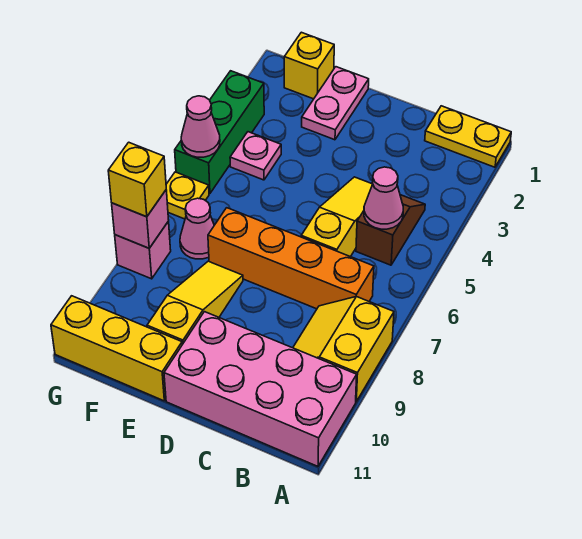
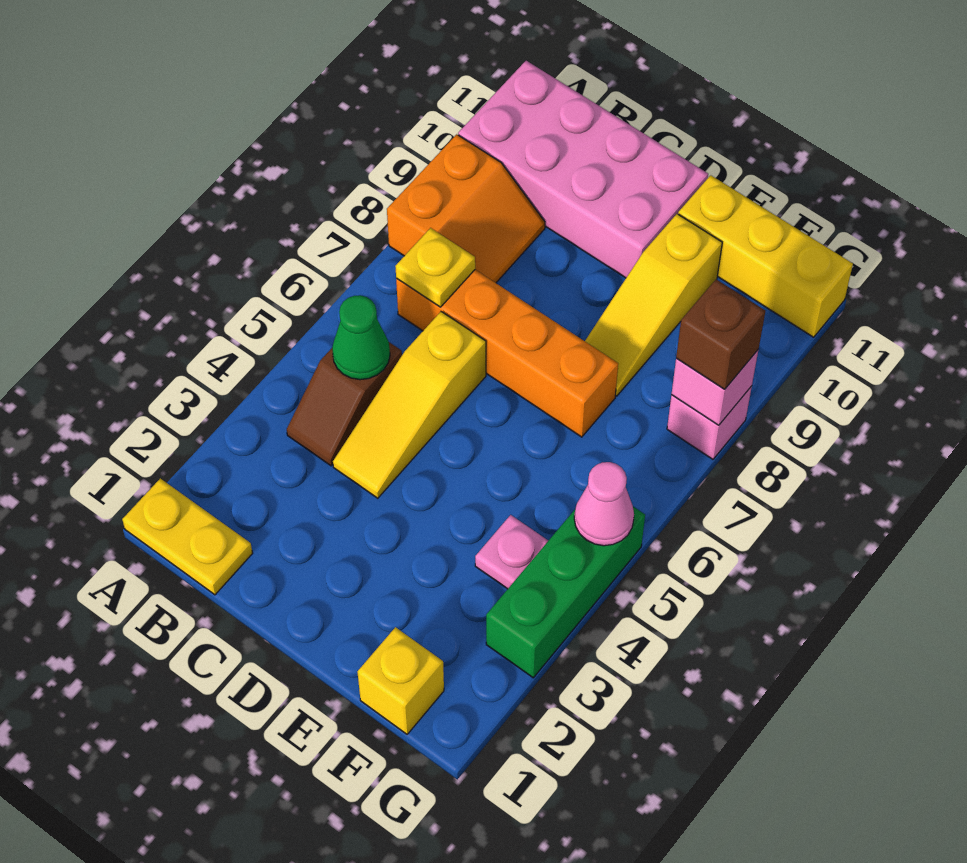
yellow slope A8:B9 level 1 top A -> orange slope A8:B9 level 1 top A
pink cone B5 level 2 -> green cone B5 level 2
pink plate E1:E2 level 1 -> none
pink cone F7 level 1 -> none
yellow plate G6 level 1 -> yellow plate B7 level 2
yellow brick G8 level 3 -> brown brick G8 level 3

